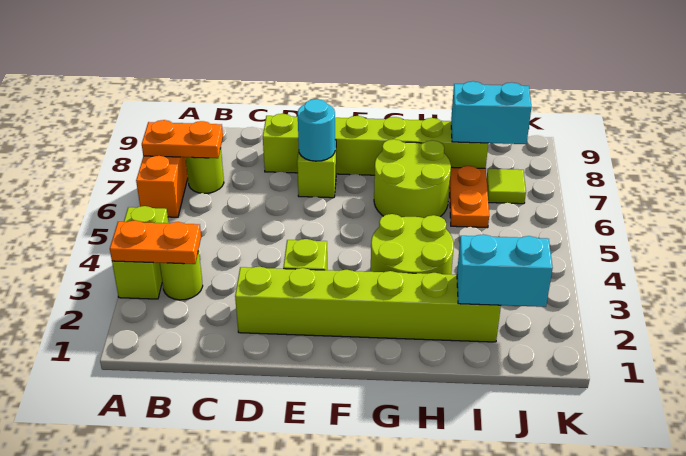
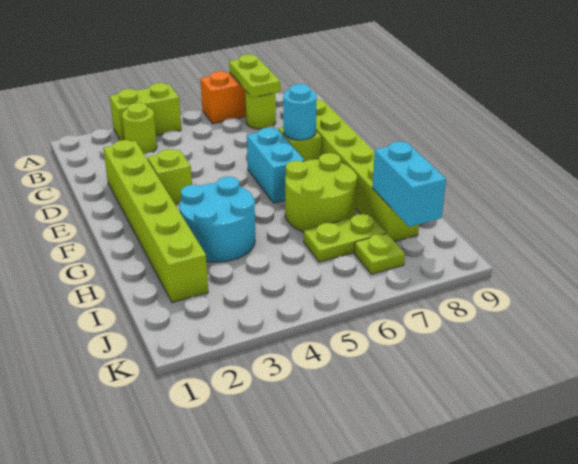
orange plate A3:B3 level 2 -> none
orange plate A7:B7 level 2 -> lime plate A7:B7 level 2
lime round brick G3:H4 level 1 -> cyan round brick G3:H4 level 1
cyan brick I2:J2 level 2 -> cyan brick E6:F6 level 1
orange plate I6:I7 level 1 -> lime plate I6:I7 level 1
lime tile J7 level 1 -> lime plate J7 level 1

